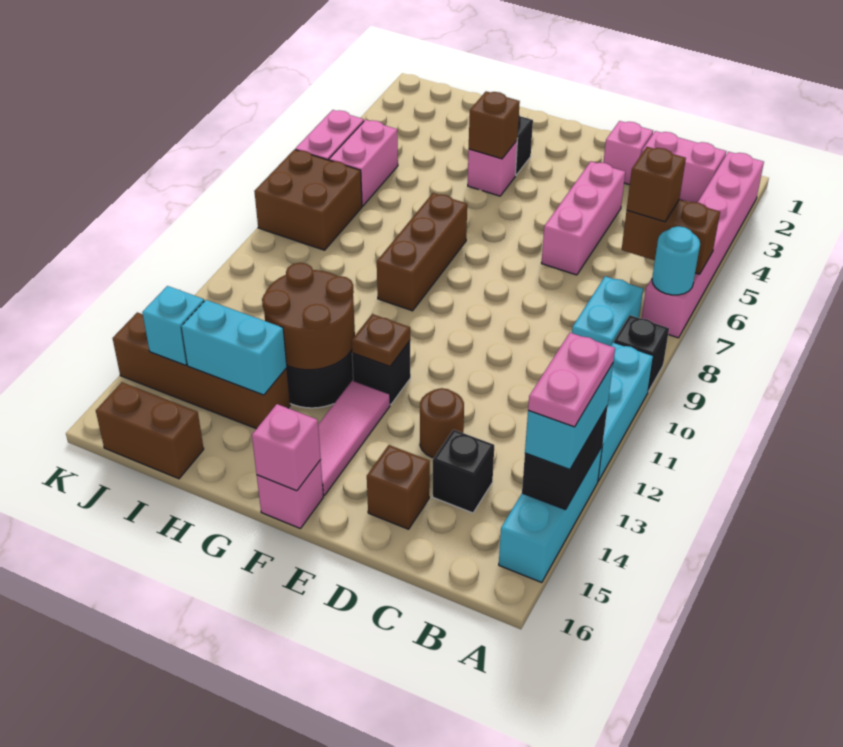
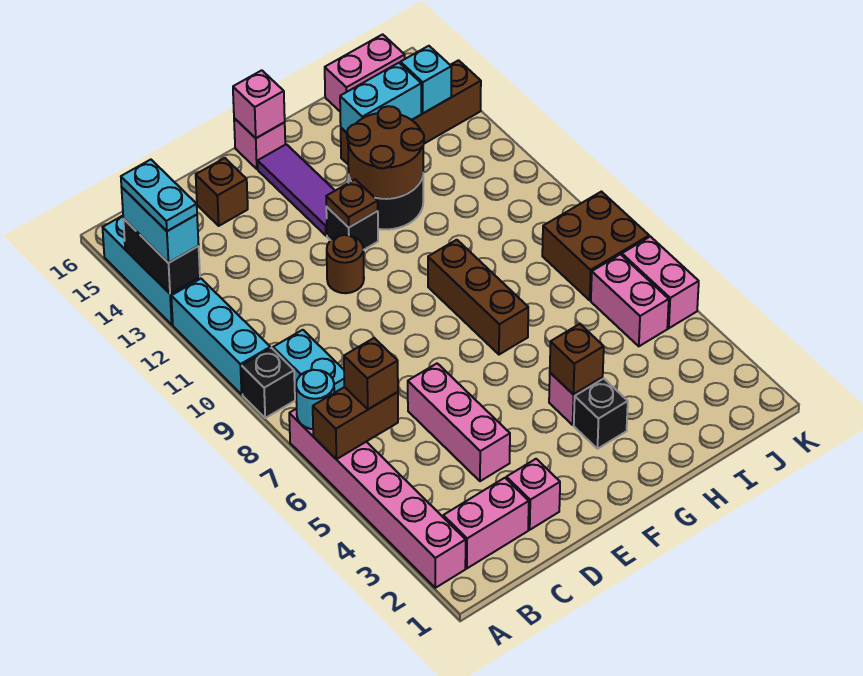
pink plate A13:A14 level 4 -> cyan plate A13:A14 level 4
black brick C14 level 1 -> none
brown round brick D13 level 1 -> brown round brick E11 level 1
pink tile F13:F15 level 1 -> purple tile F13:F15 level 1
brown brick I16:J16 level 1 -> pink brick I16:J16 level 1

